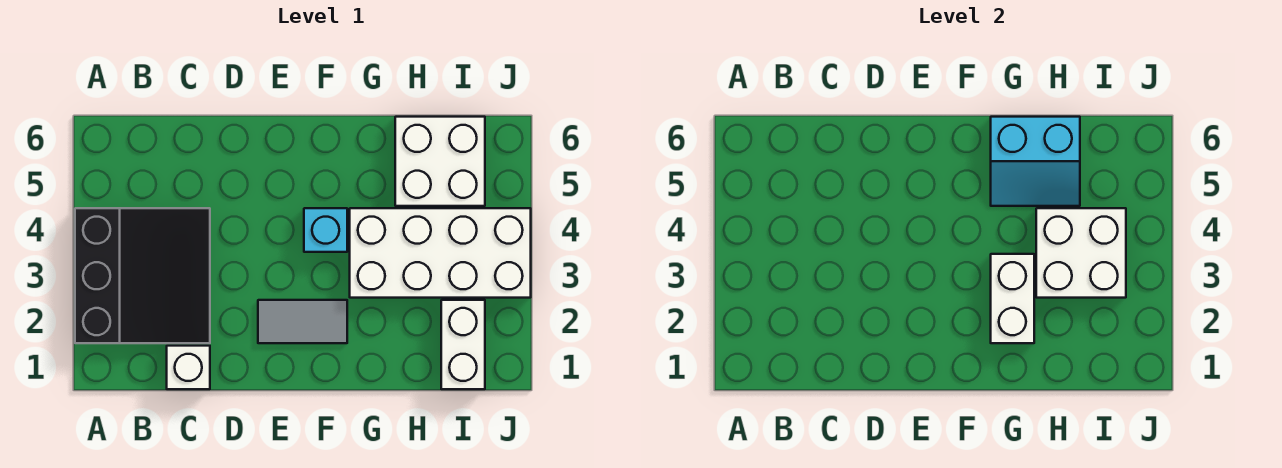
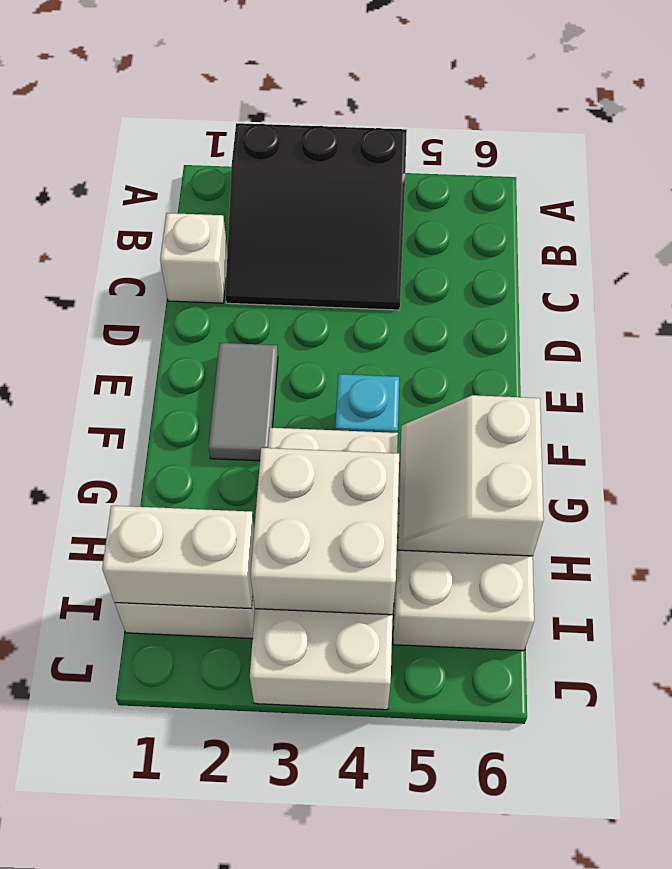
white brick G2:G3 level 2 -> white brick I1:I2 level 2
cyan slope G5:H6 level 2 top 6 -> white slope G5:H6 level 2 top 6

